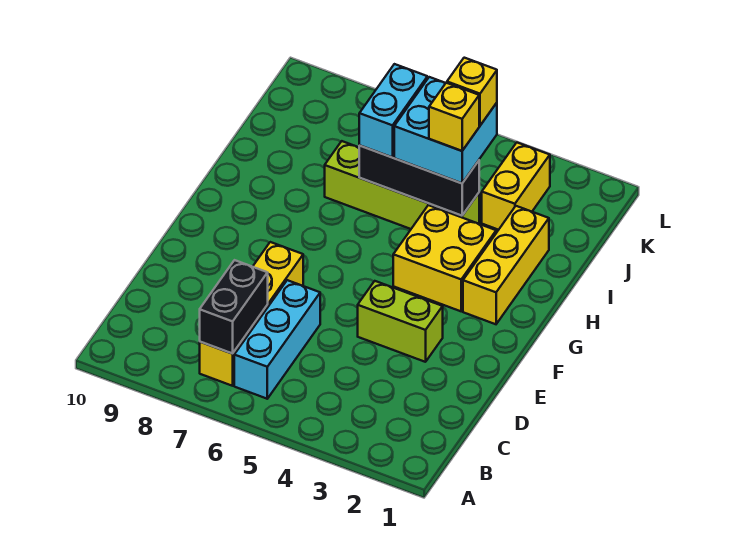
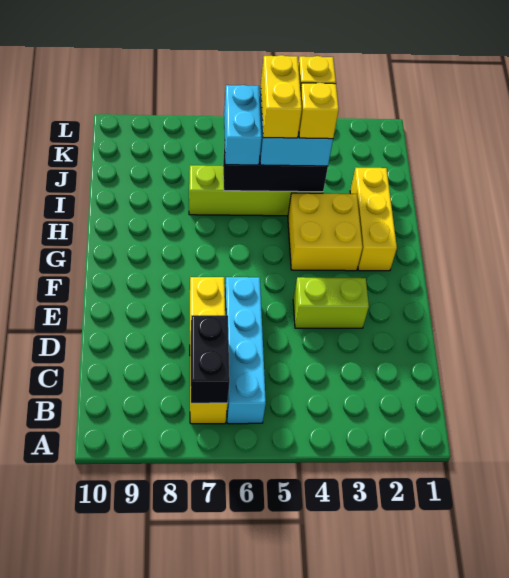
cyan brick B6:D6 level 1 -> cyan brick B6:E6 level 1
yellow brick J3:K3 level 1 -> yellow brick I5:J5 level 4

